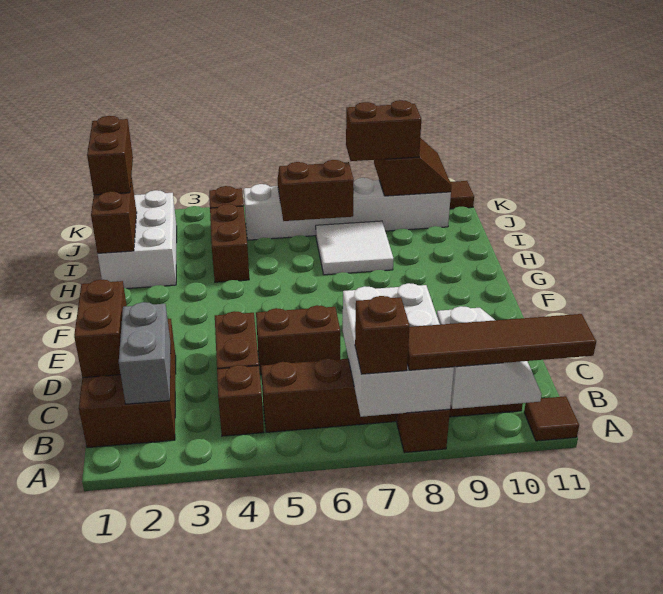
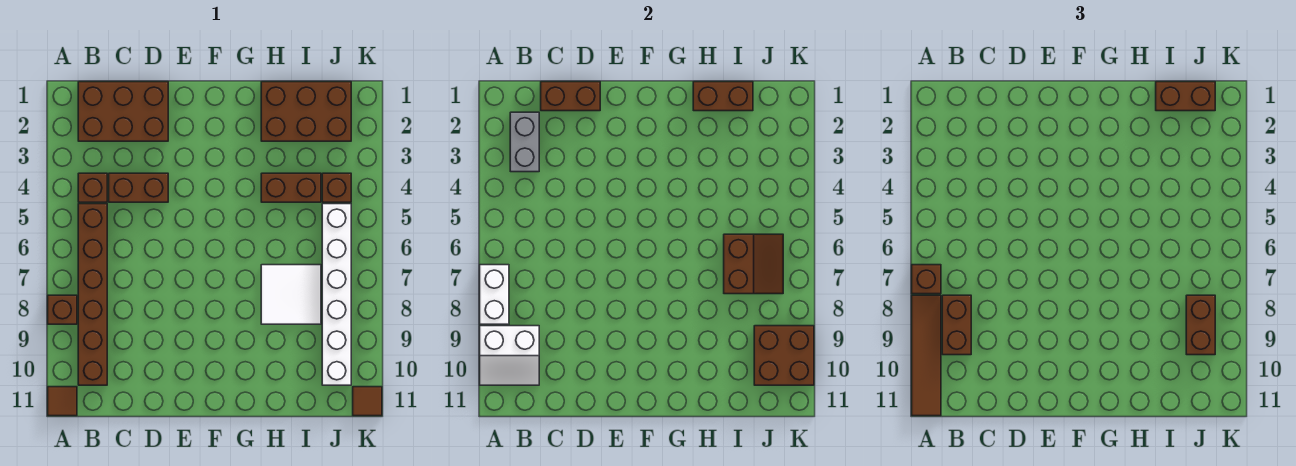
white brick A7:C8 level 2 -> white brick A7:A8 level 2
grey brick B2:C2 level 2 -> grey brick B2:B3 level 2
brown brick D5:D6 level 1 -> brown brick B8:B9 level 3
white brick H1:J2 level 1 -> brown brick H1:J2 level 1
brown slope J9:K10 level 2 top 9 -> brown brick J9:K10 level 2

